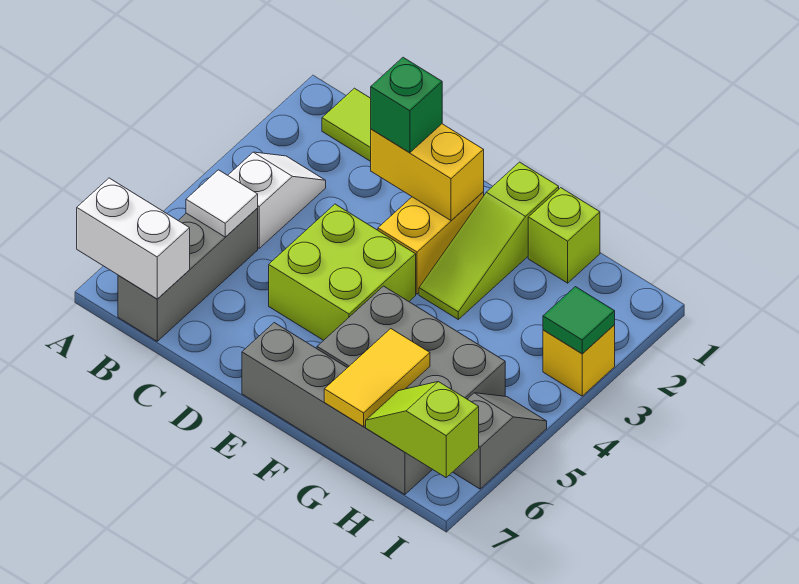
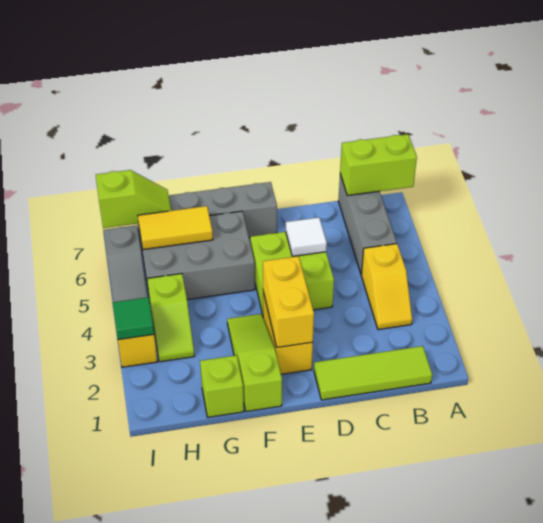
white brick A7:B7 level 2 -> lime brick A7:B7 level 2
white slope B3:B4 level 1 top 4 -> yellow slope B3:B4 level 1 top 4
white tile B5 level 2 -> white tile D5 level 2
yellow brick D2:E2 level 2 -> yellow brick E2:E3 level 2
green brick D2 level 3 -> none
yellow tile G6:G7 level 2 -> yellow tile G6:H6 level 2
none -> lime slope H3:H4 level 1 top 4

